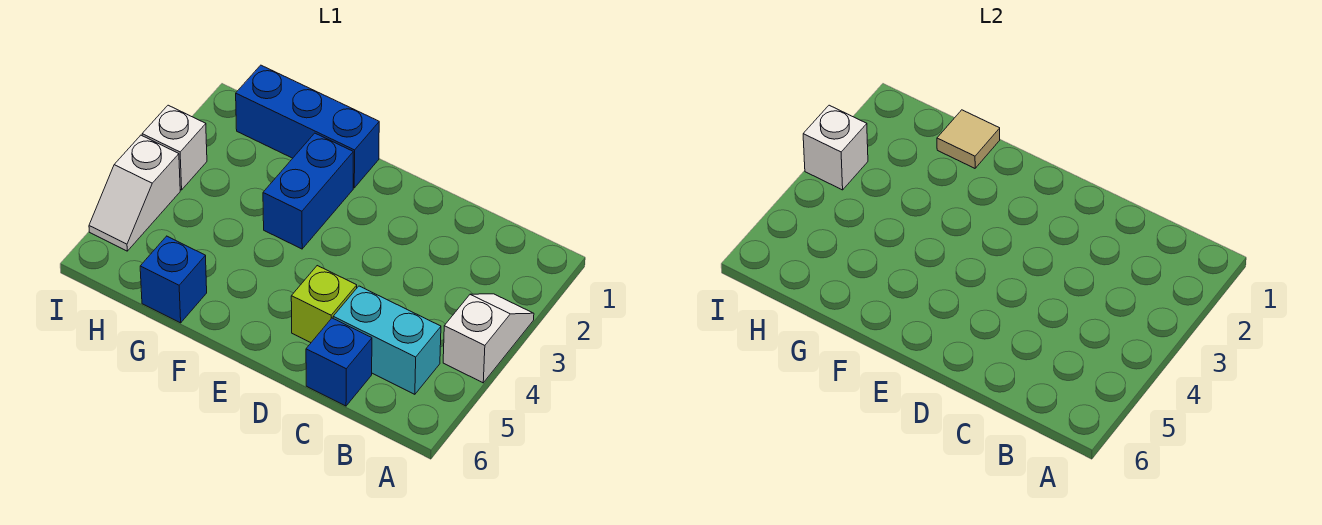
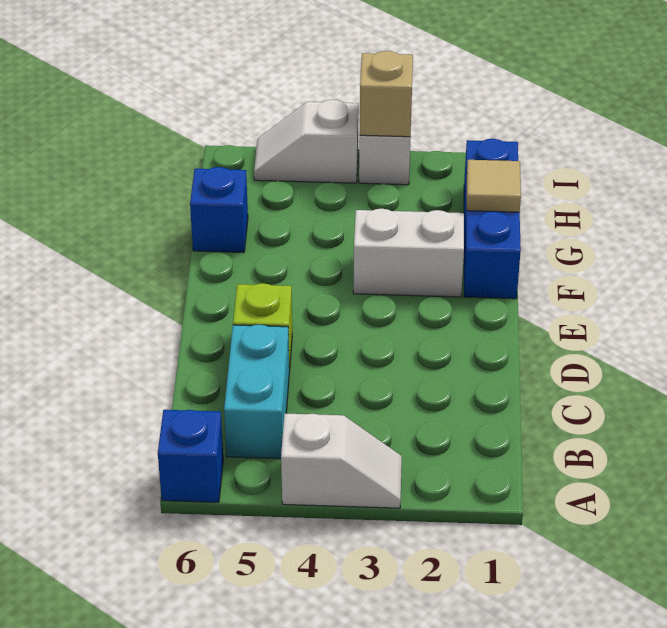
blue brick C6 level 1 -> blue brick A6 level 1
blue brick F2:F3 level 1 -> white brick F2:F3 level 1
white brick I3 level 2 -> tan brick I3 level 2

